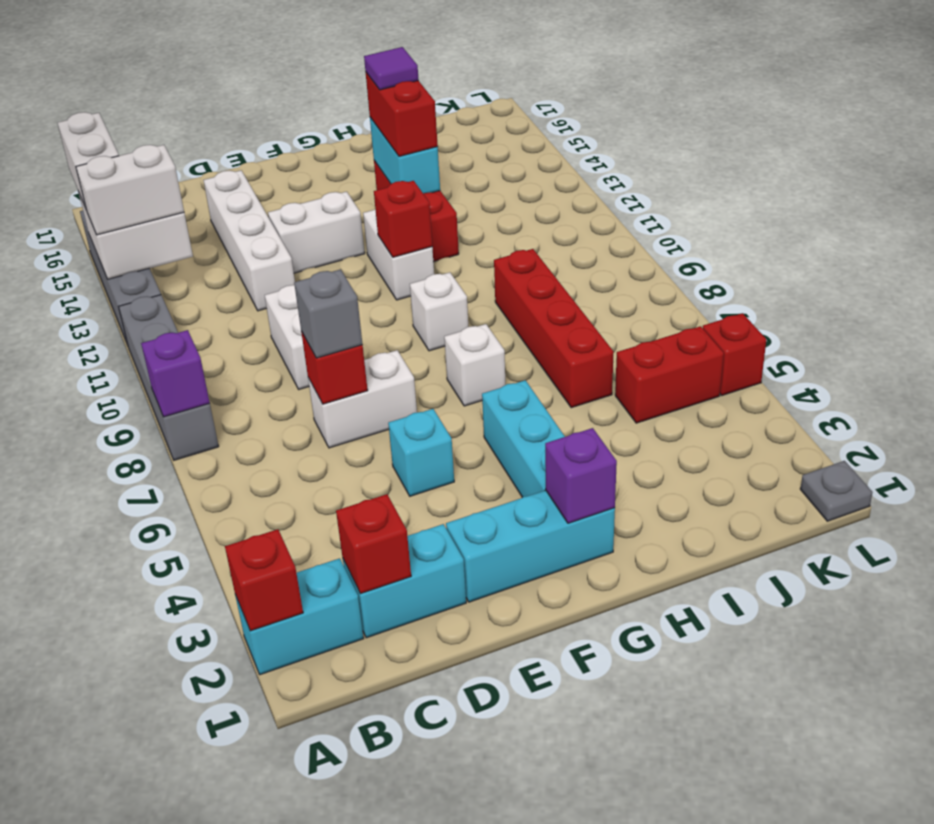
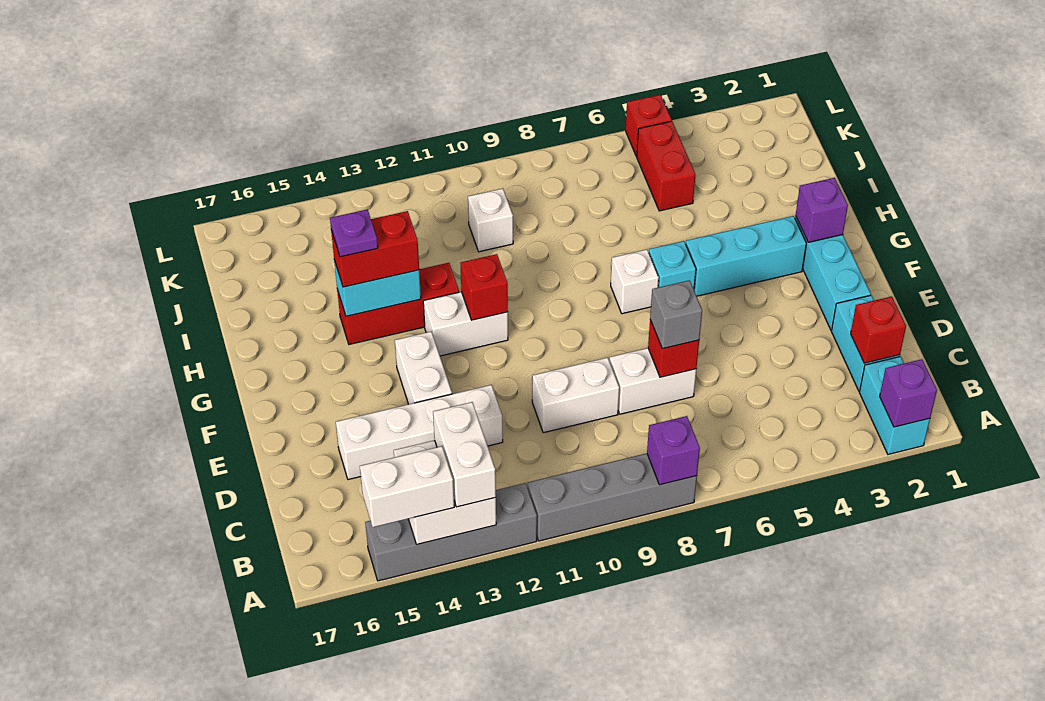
red brick A2 level 2 -> purple brick A2 level 2
white brick D7:E7 level 1 -> white brick D7:D8 level 1
cyan brick E5 level 1 -> cyan brick G6 level 1
white brick G9 level 1 -> white brick J10 level 1
purple tile H14 level 4 -> purple plate H14 level 4
red brick I6:I9 level 1 -> none
grey plate L1 level 1 -> none

